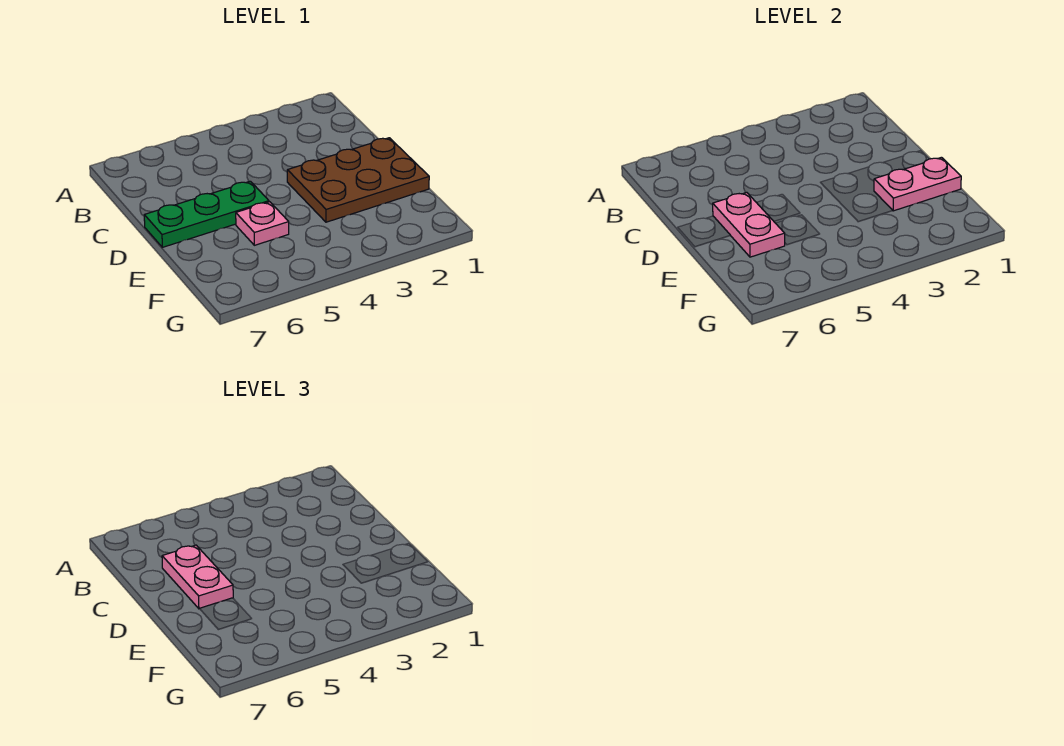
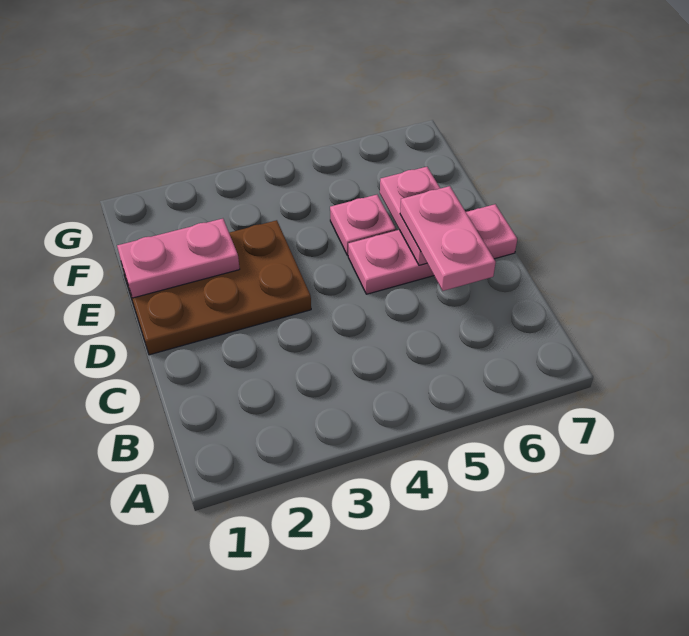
green plate D5:D7 level 1 -> pink plate D5:D7 level 1

